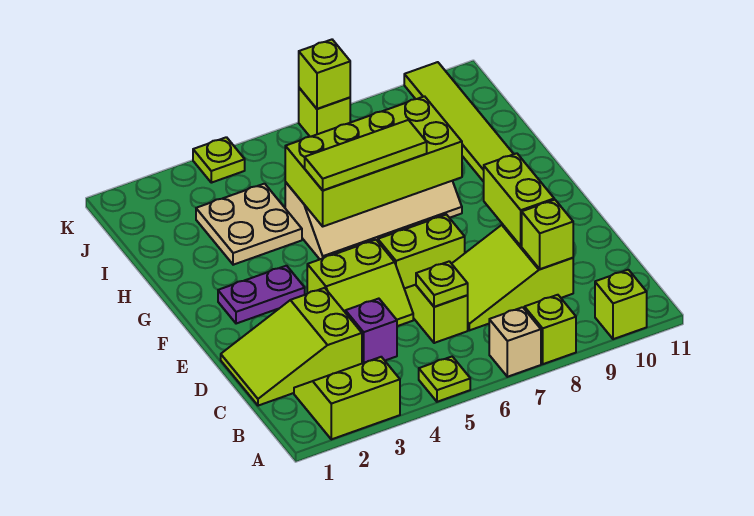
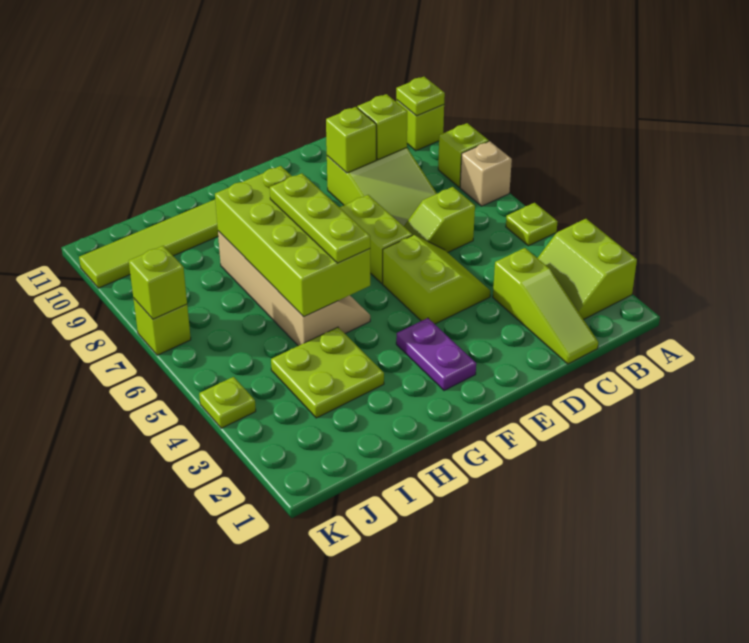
lime slope C1:D3 level 1 top 3 -> lime slope C1:C3 level 1 top 3
purple brick C4 level 1 -> none
lime plate C6 level 2 -> lime plate A10 level 2
lime brick D9:E9 level 2 -> lime brick D9 level 2
lime tile G5:G7 level 3 -> lime plate G5:G7 level 3
tan plate H3:I4 level 1 -> lime plate H3:I4 level 1

